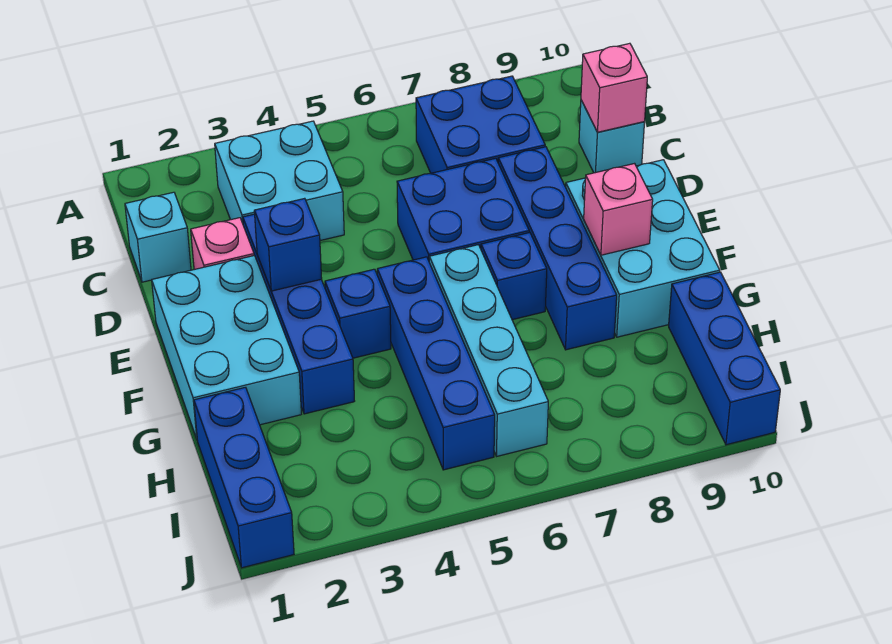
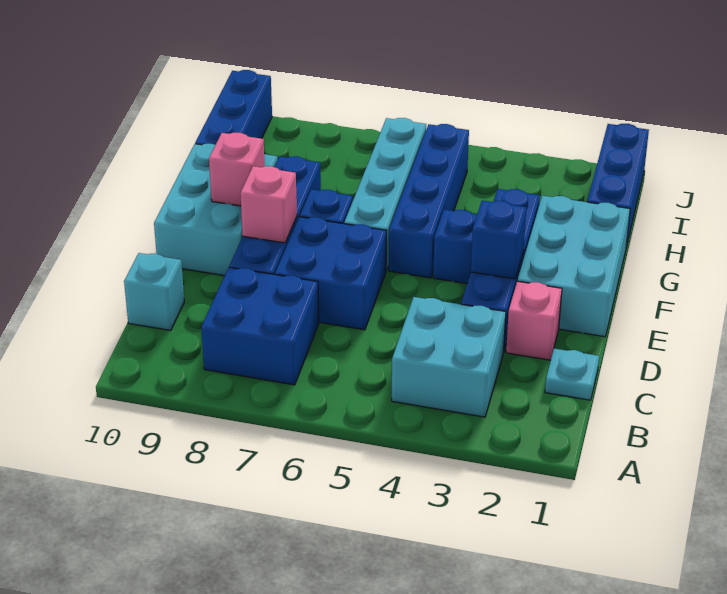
cyan brick C1 level 1 -> cyan plate C1 level 1
pink brick C10 level 2 -> pink brick E8 level 2

